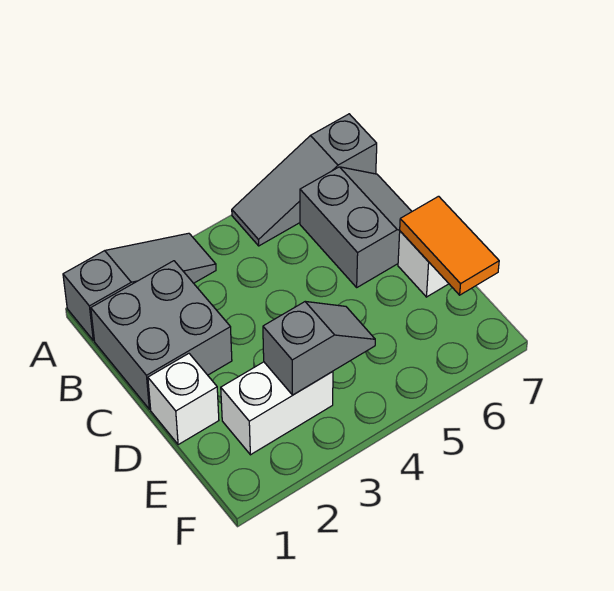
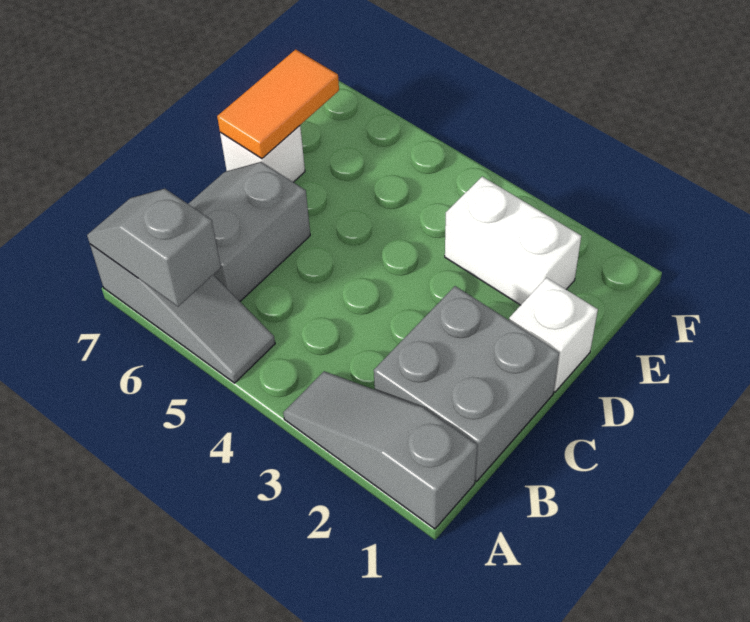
grey slope E3:E4 level 2 top 3 -> grey slope A6:A7 level 2 top 6

